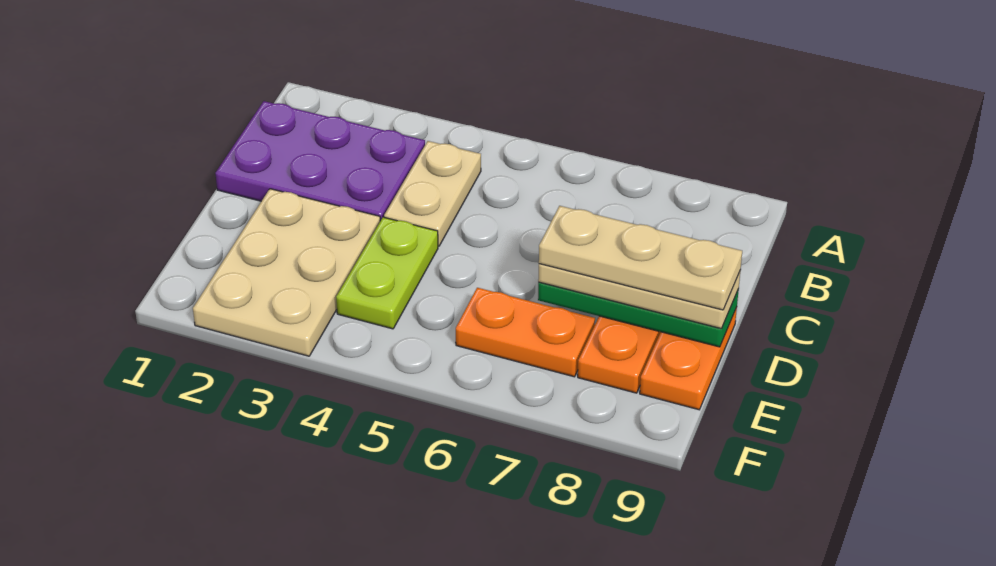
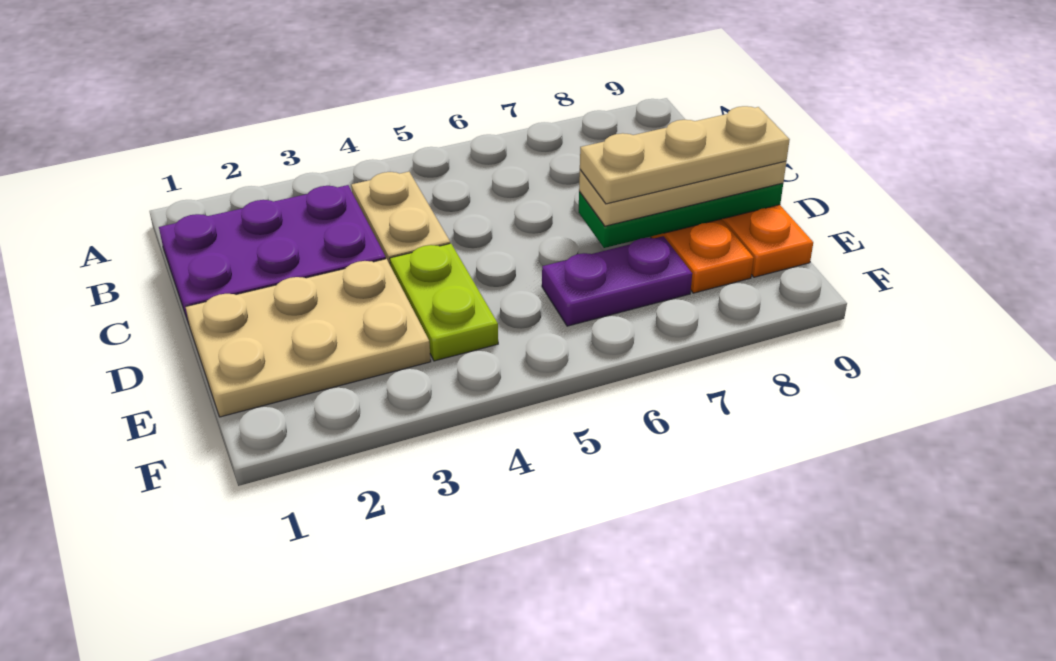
tan plate D2:F3 level 1 -> tan plate D1:E3 level 1
orange plate E6:E7 level 1 -> purple plate E6:E7 level 1

